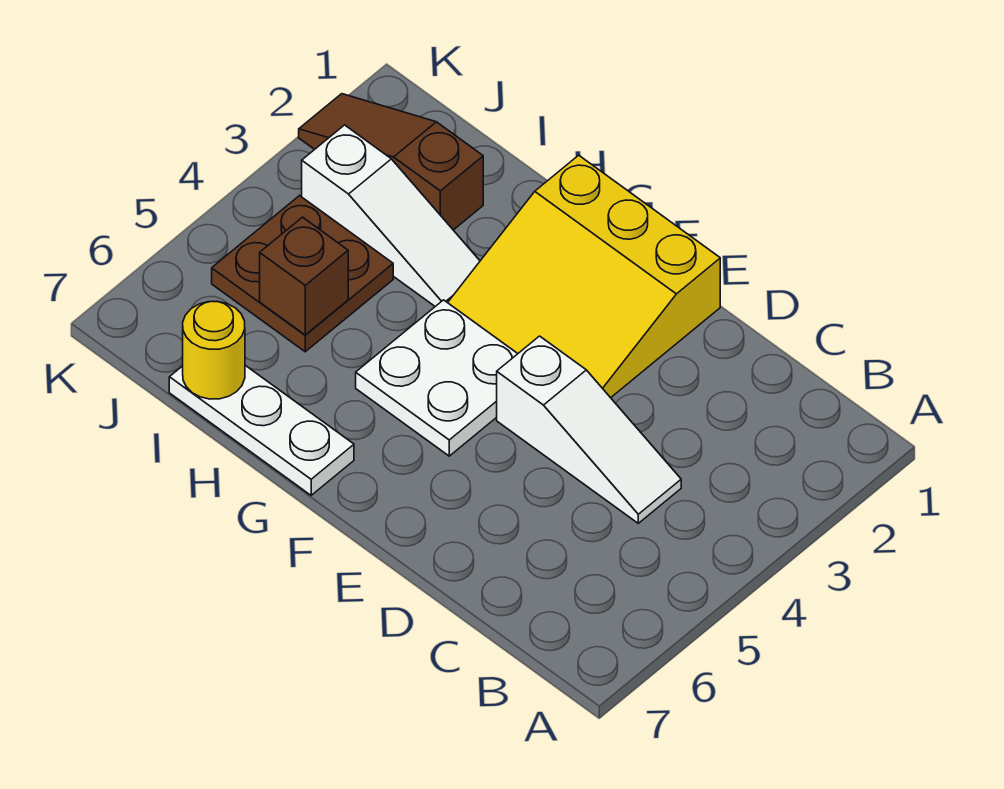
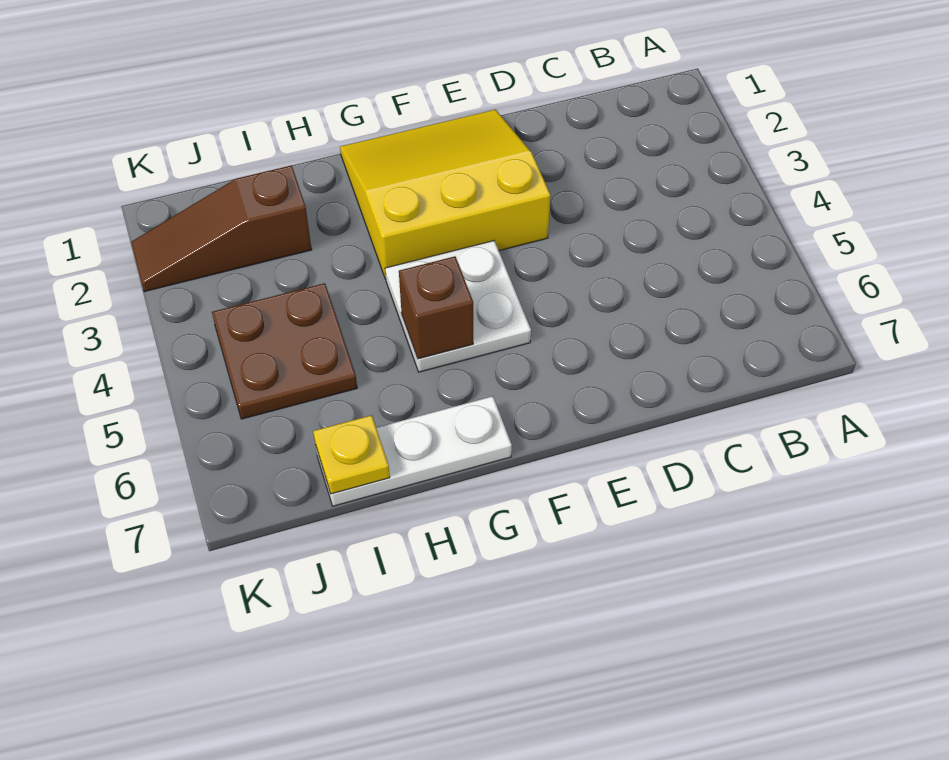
white slope C4:E4 level 1 top E -> none
yellow slope E1:G3 level 1 top 1 -> yellow slope E1:G3 level 1 top 3
white slope H3:J3 level 1 top J -> none
brown brick I5 level 2 -> brown brick G5 level 2
yellow round brick I7 level 2 -> yellow plate I7 level 2

